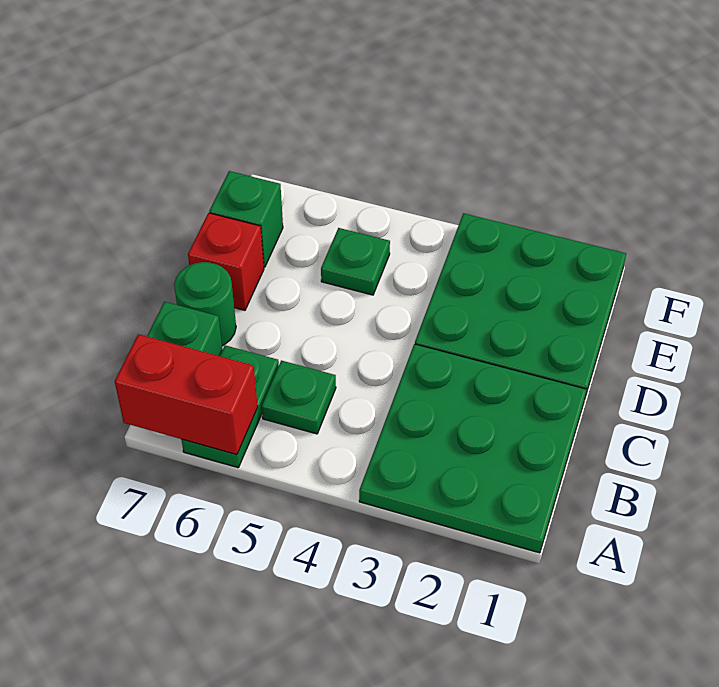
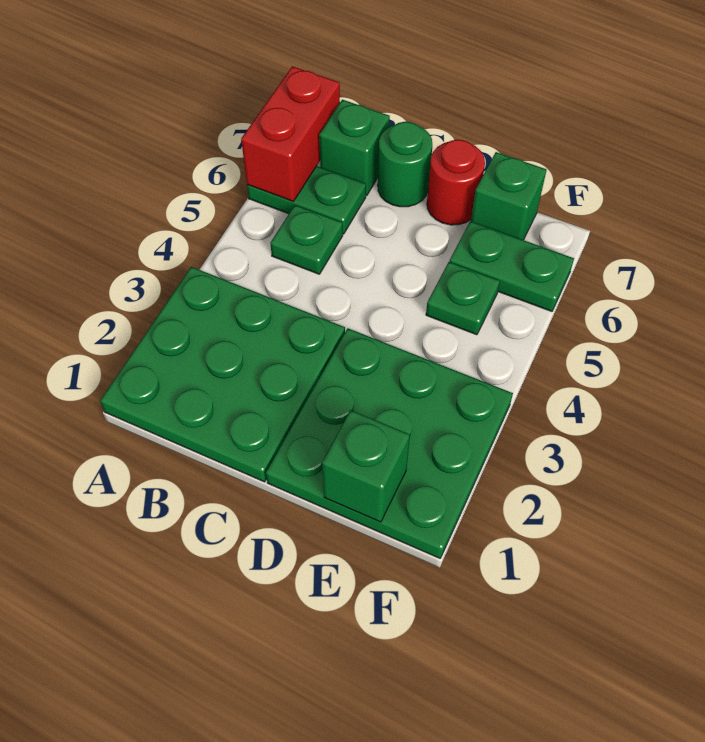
red brick D7 level 1 -> red round brick D7 level 1
none -> green brick E1 level 2
none -> green plate E6:F6 level 1

